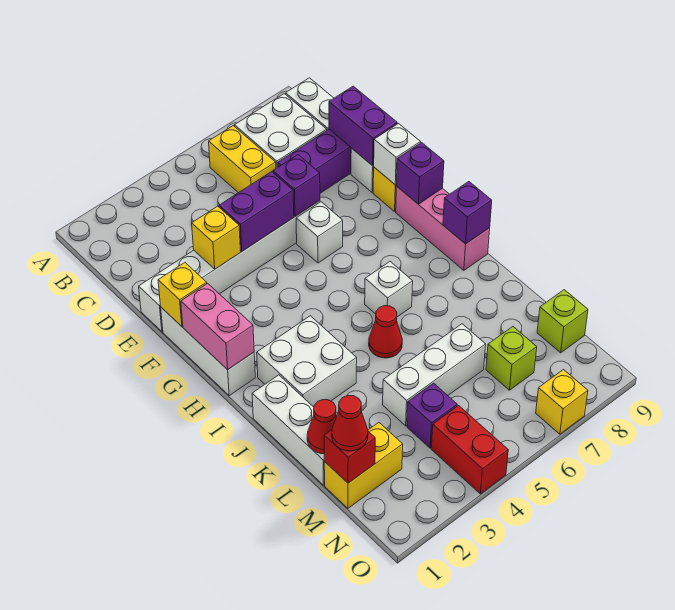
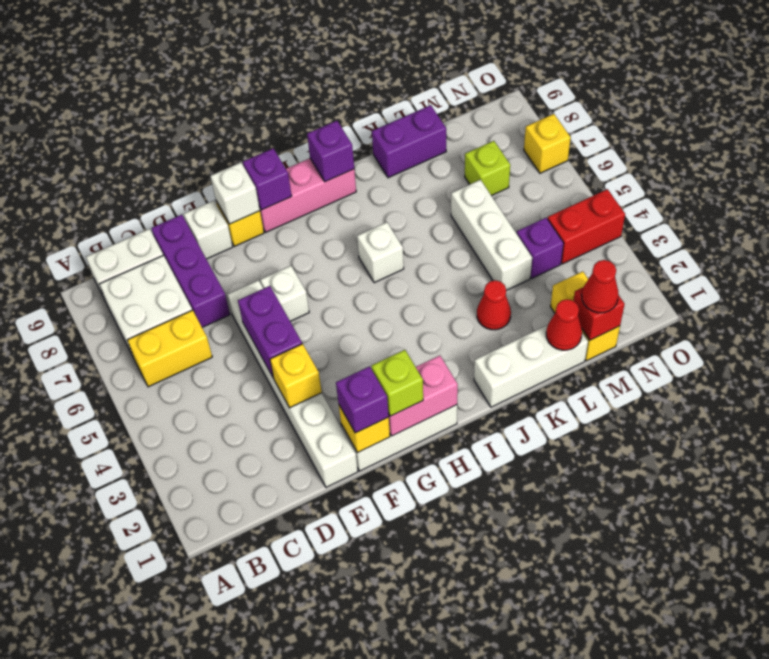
purple brick D9:E9 level 2 -> purple brick K9:L9 level 1
purple brick E6 level 2 -> purple brick F1 level 3
white brick I2:J3 level 1 -> none
red cone J5 level 1 -> red cone K3 level 1
lime brick M9 level 1 -> lime brick G1 level 3

